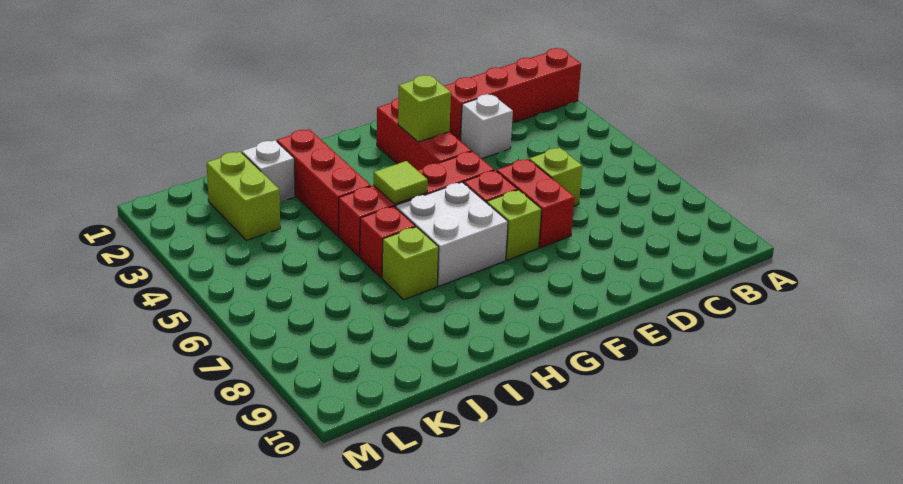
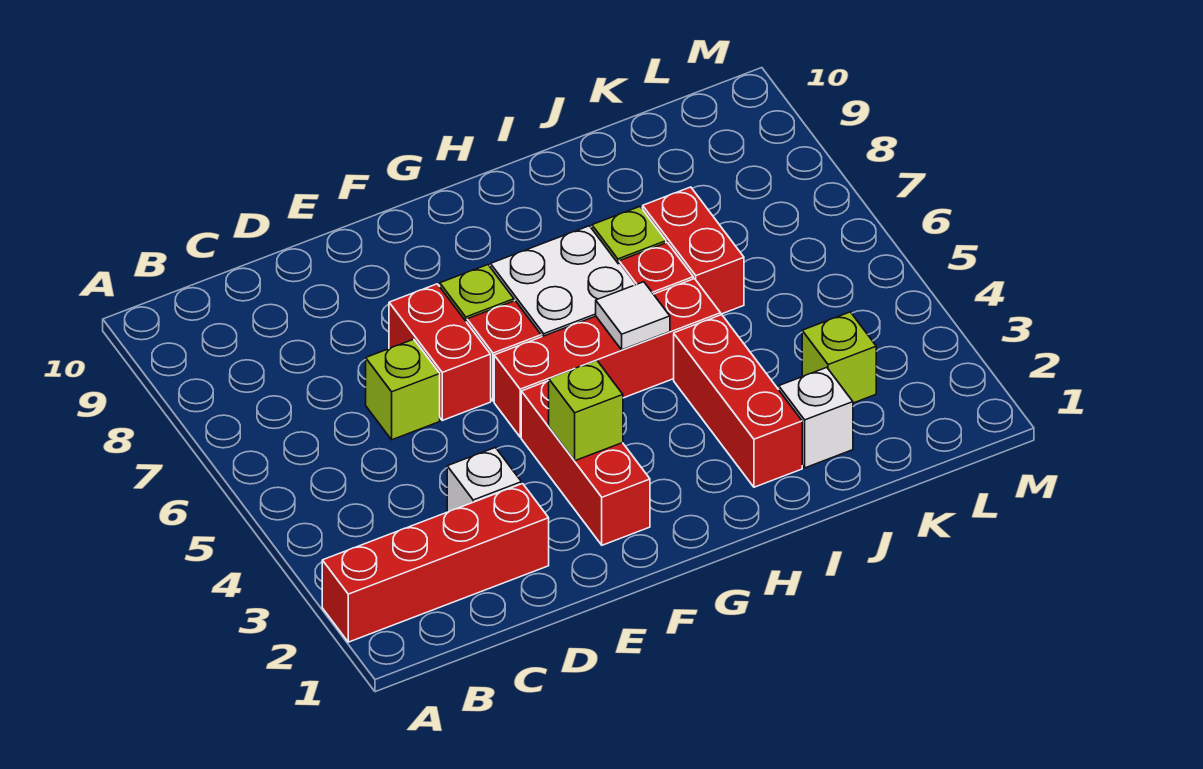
lime tile H5 level 2 -> white tile H5 level 2
none -> red brick J6:J7 level 1
lime brick K2:K3 level 1 -> lime brick K3 level 1

